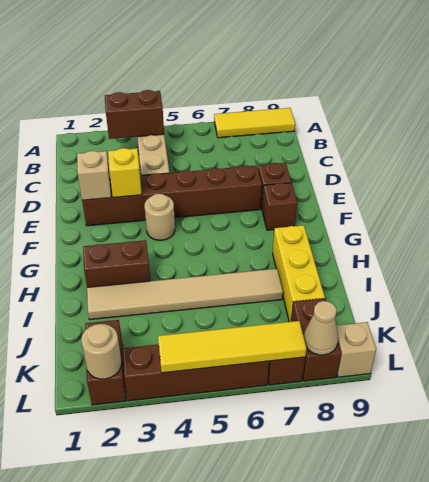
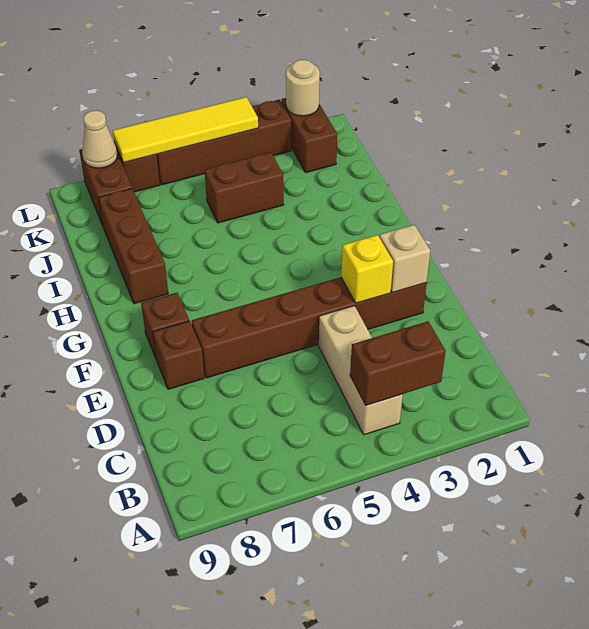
yellow tile A7:A9 level 1 -> none
tan round brick F4 level 1 -> none
brown brick H2:H3 level 1 -> brown brick J4:J5 level 1
yellow brick H8:J8 level 1 -> brown brick H8:J8 level 1
tan tile I2:I7 level 1 -> none
tan brick L9 level 1 -> none

